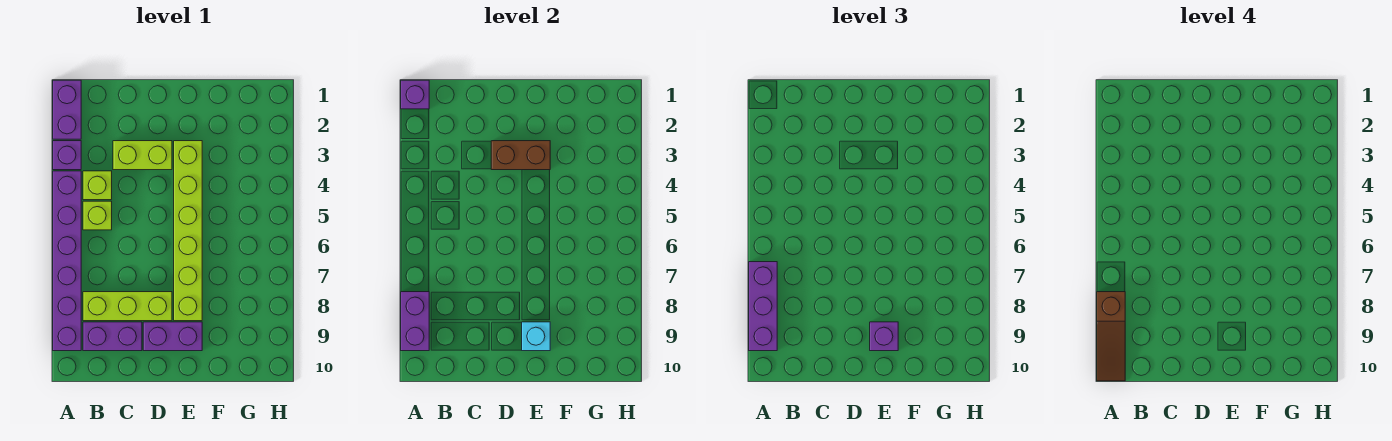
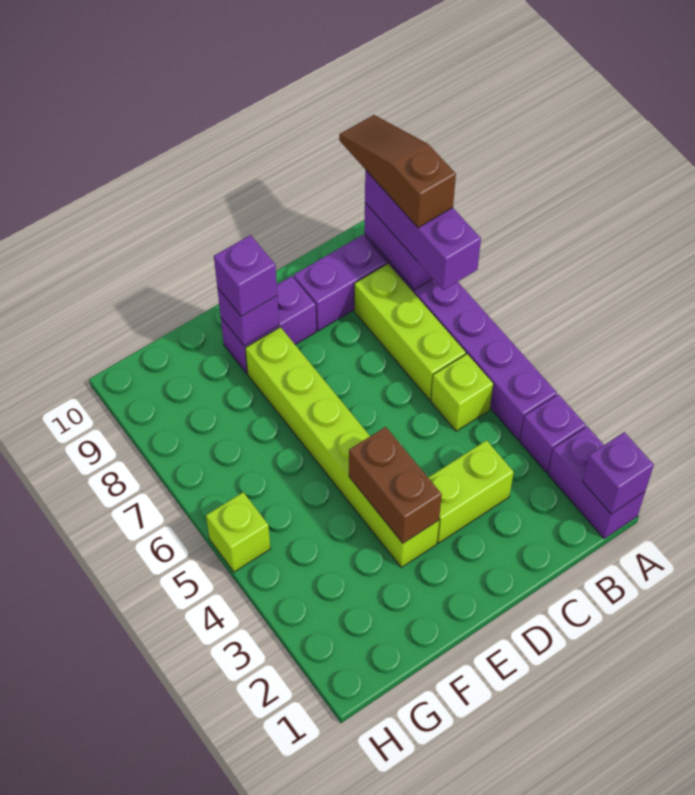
lime brick B4 level 1 -> lime brick H5 level 1
lime brick B8:D8 level 1 -> lime brick B6:B8 level 1
brown brick D3:E3 level 2 -> brown brick E3:E4 level 2
cyan brick E9 level 2 -> purple brick E9 level 2

